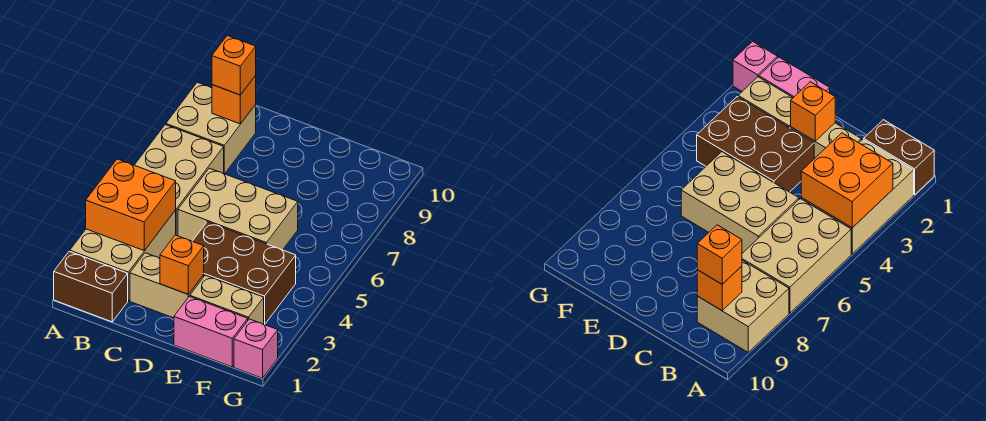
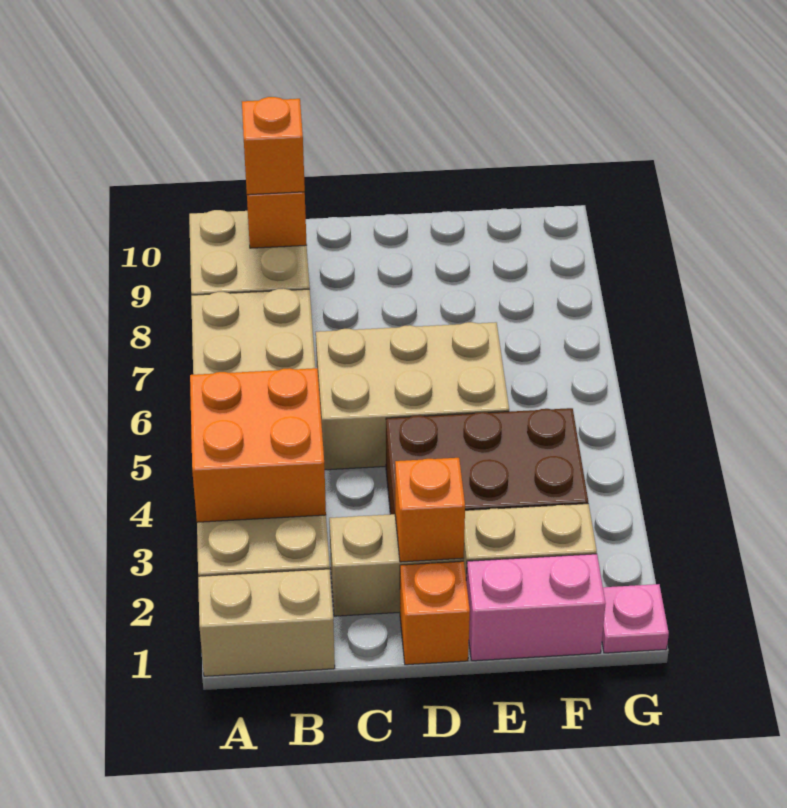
brown brick A1:B1 level 1 -> tan brick A1:B1 level 1
none -> orange brick D1 level 1
pink brick G1 level 1 -> pink plate G1 level 1

